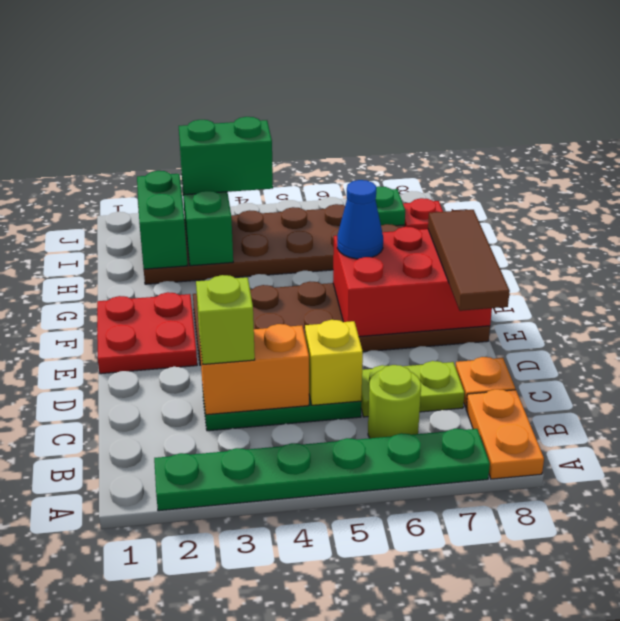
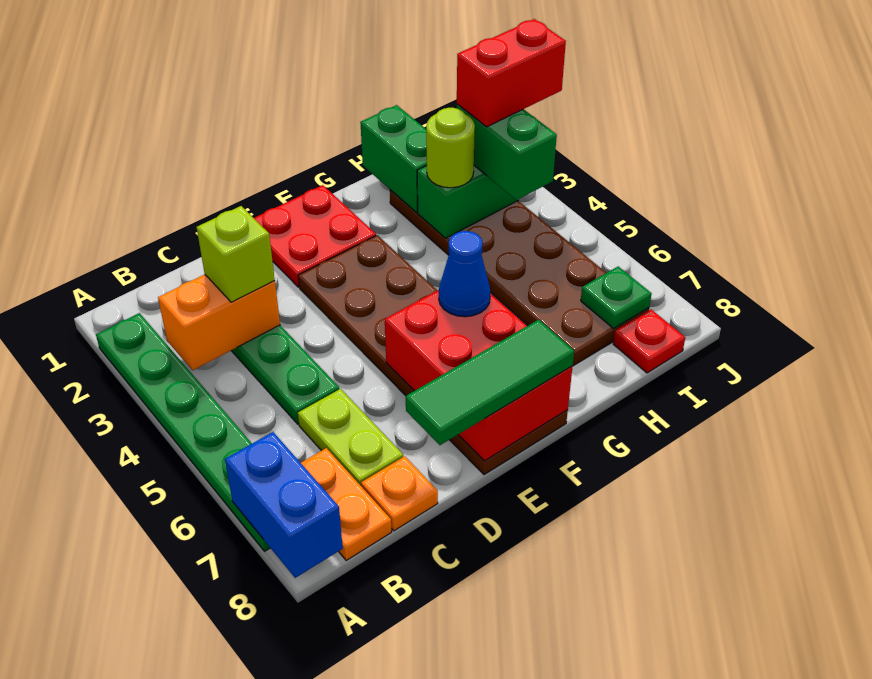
none -> blue brick A7:A8 level 2
orange plate A8:B8 level 1 -> orange plate B7:B8 level 1
lime round brick B6 level 1 -> lime round brick H3 level 3
orange brick C3:C4 level 2 -> orange brick B3:C3 level 2
yellow brick C5 level 2 -> none
brown tile D8:F8 level 3 -> green tile D8:F8 level 3
green brick H2:I2 level 2 -> green brick H1:H2 level 2
none -> red brick I3:J3 level 4

